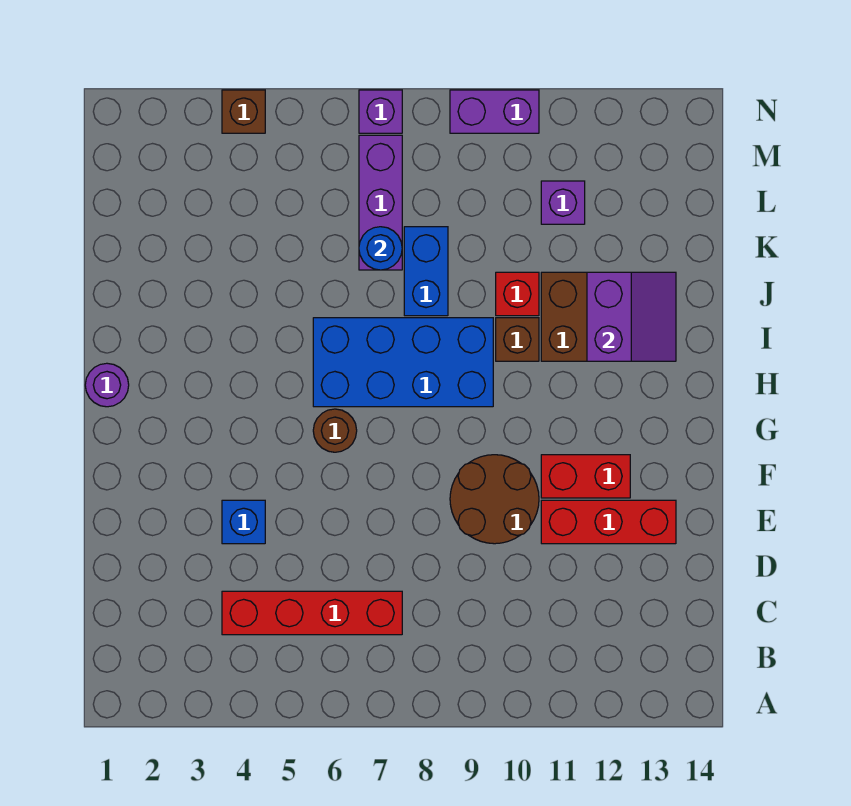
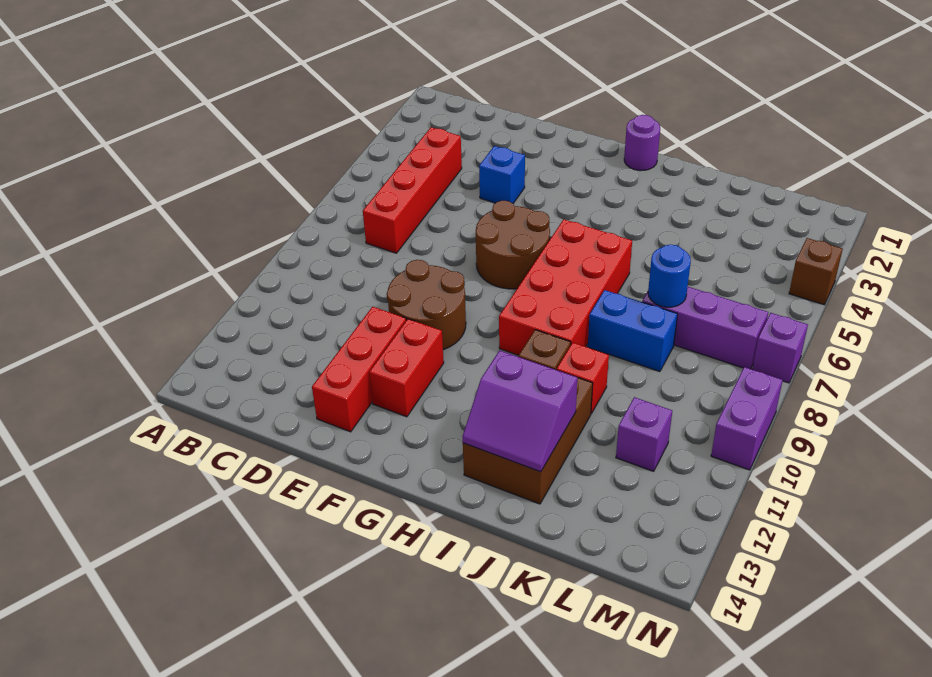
brown round brick G6 level 1 -> brown round brick F6:G7 level 1
blue brick H6:I9 level 1 -> red brick H6:I9 level 1

